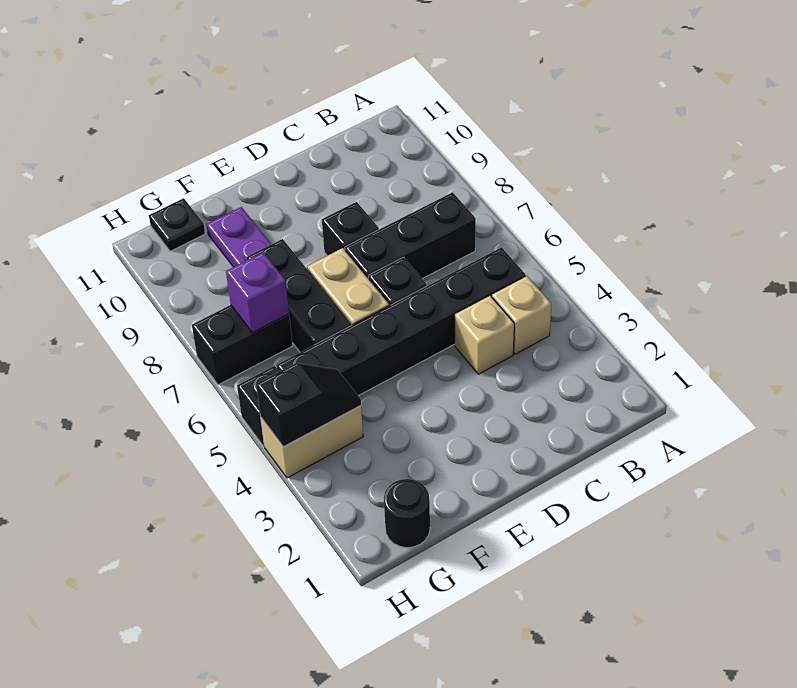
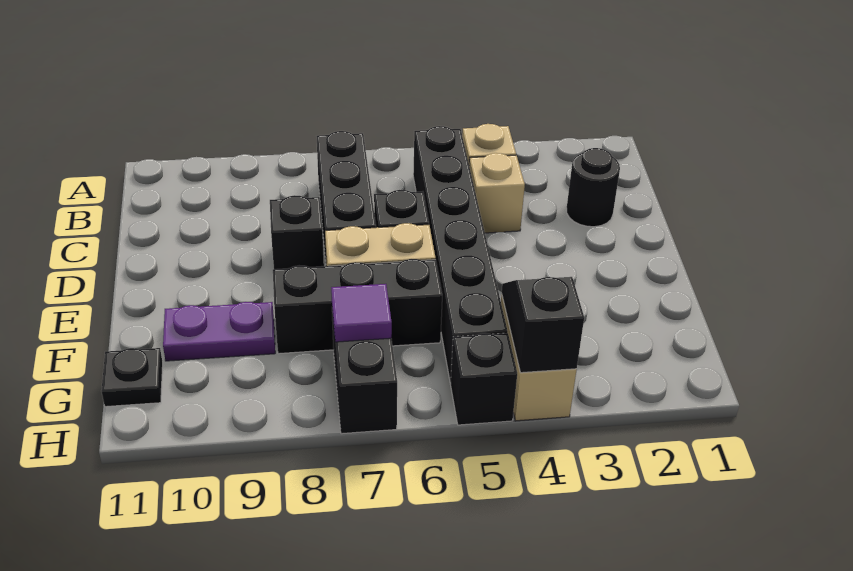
black round brick G1 level 1 -> black round brick C2 level 1
purple brick G7 level 2 -> purple tile G7 level 2

